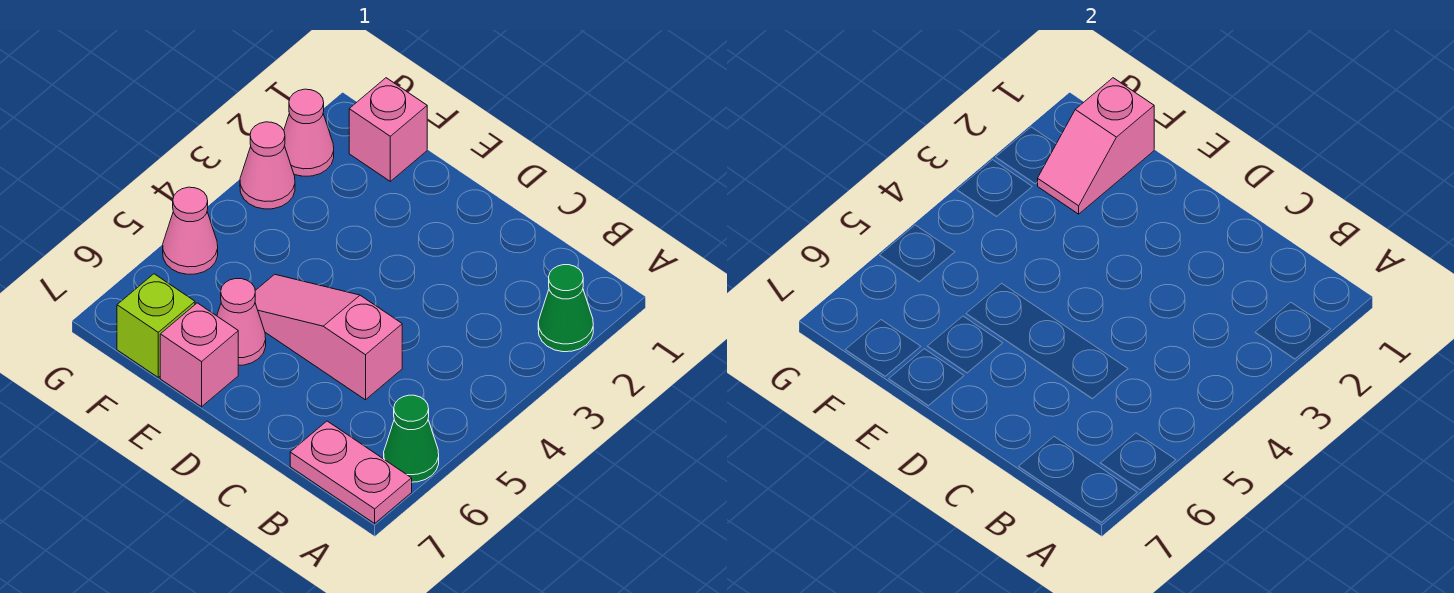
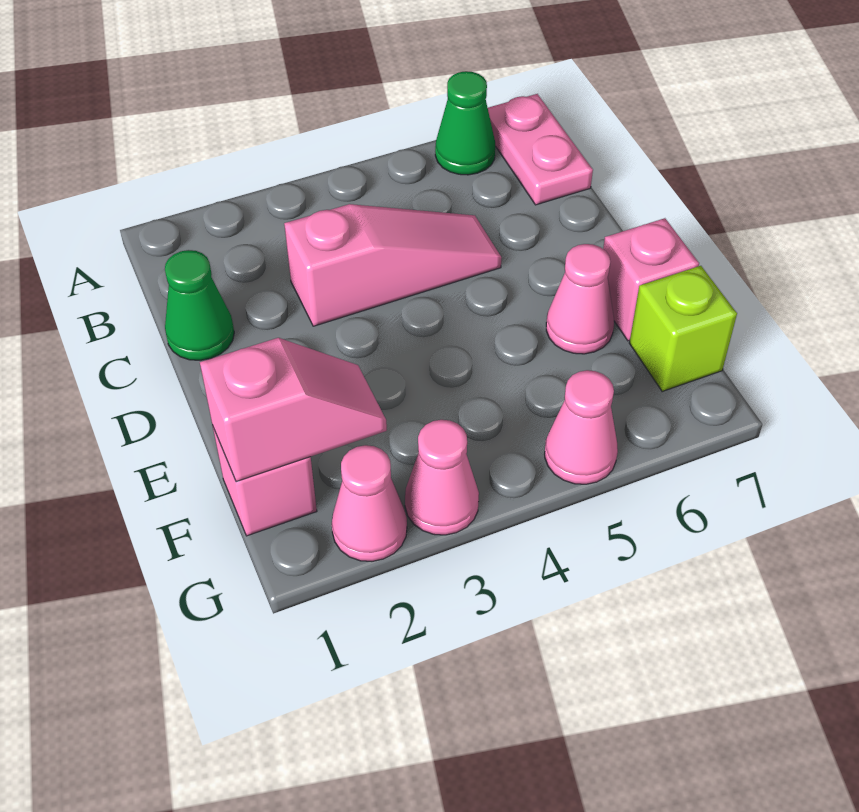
green cone A2 level 1 -> green cone C1 level 1
pink slope C5:E5 level 1 top C -> pink slope C3:C5 level 1 top 3

